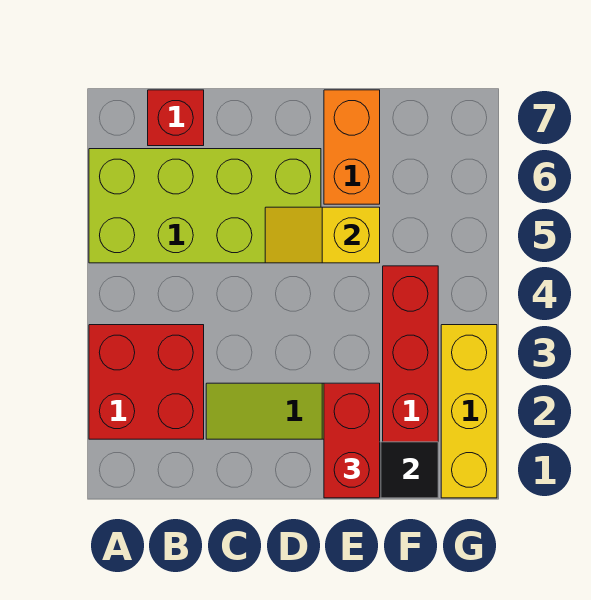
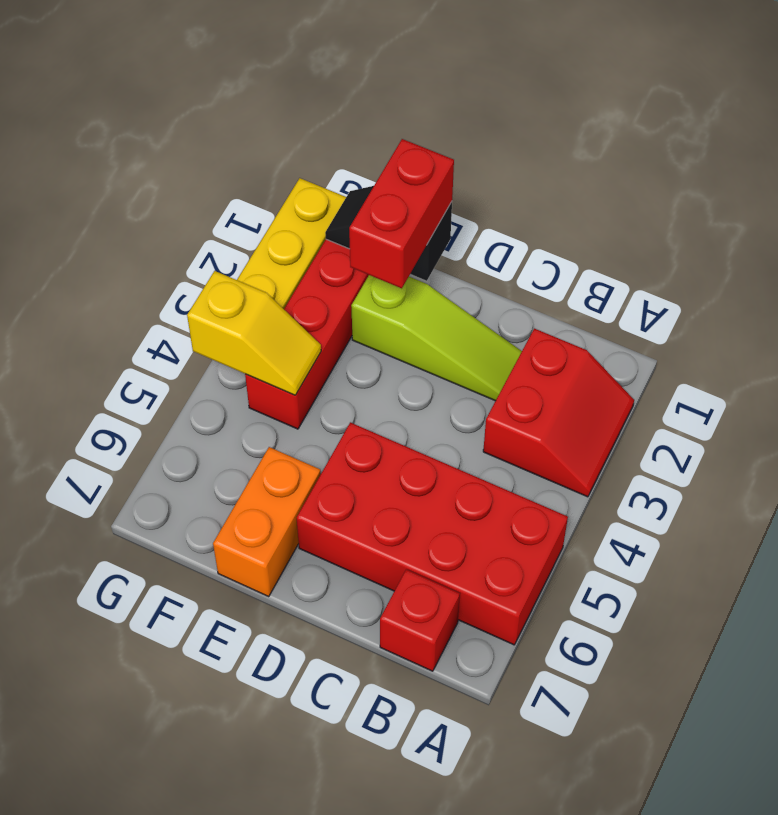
red brick A2:B3 level 1 -> red slope A2:B3 level 1 top B
lime brick A5:D6 level 1 -> red brick A5:D6 level 1
yellow slope D5:E5 level 2 top E -> yellow slope F4:G4 level 2 top G

